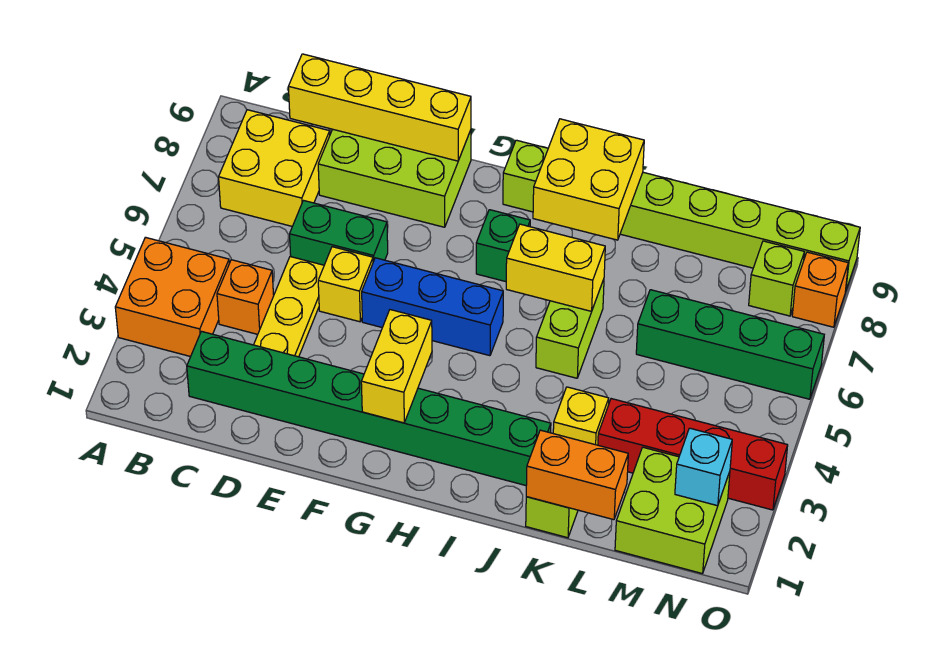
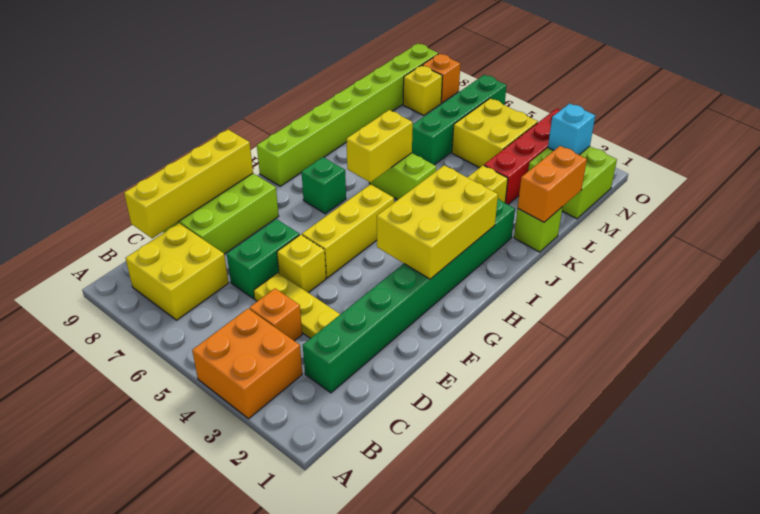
blue brick F5:H5 level 1 -> yellow brick F5:H5 level 1
yellow brick G2:G3 level 2 -> yellow brick G2:I3 level 2
yellow brick I8:J9 level 2 -> yellow brick M4:N5 level 1
lime brick N8 level 1 -> yellow brick N8 level 1

